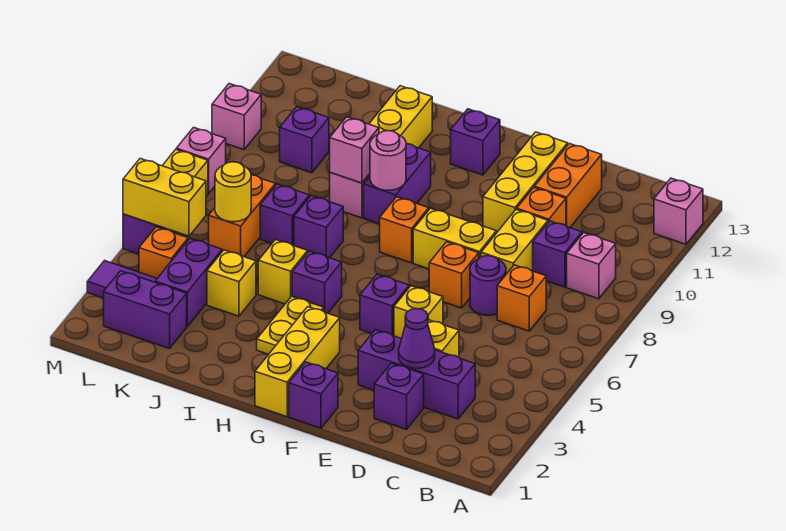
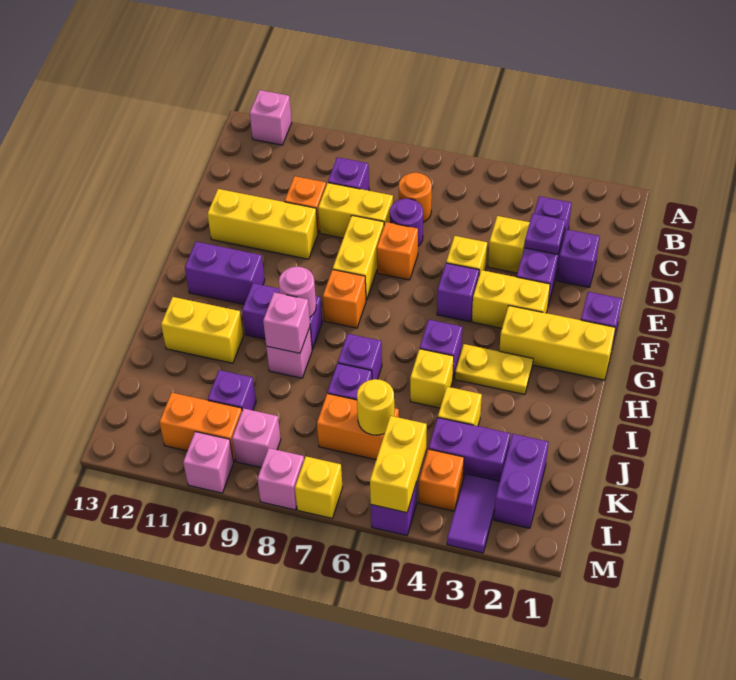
pink brick B9 level 1 -> pink brick L9 level 1
orange brick C7 level 1 -> orange round brick C7 level 1
purple cone D3 level 2 -> purple plate D3 level 2
orange brick D11:D12 level 1 -> orange brick L10:L11 level 1
none -> yellow brick F3:F4 level 1
purple brick G12 level 1 -> purple brick G11:G12 level 1

